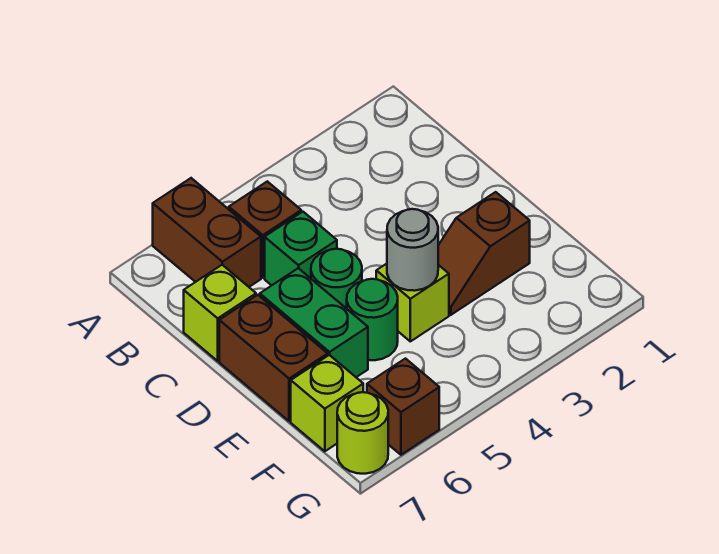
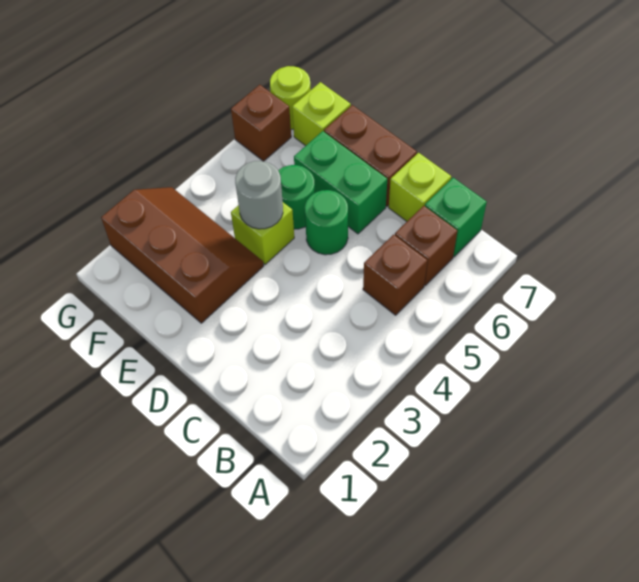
brown brick A6:B6 level 1 -> brown brick B6 level 1
green brick C5 level 1 -> green brick B7 level 1
brown slope E2:E3 level 1 top 2 -> brown slope E2:G3 level 1 top 2

